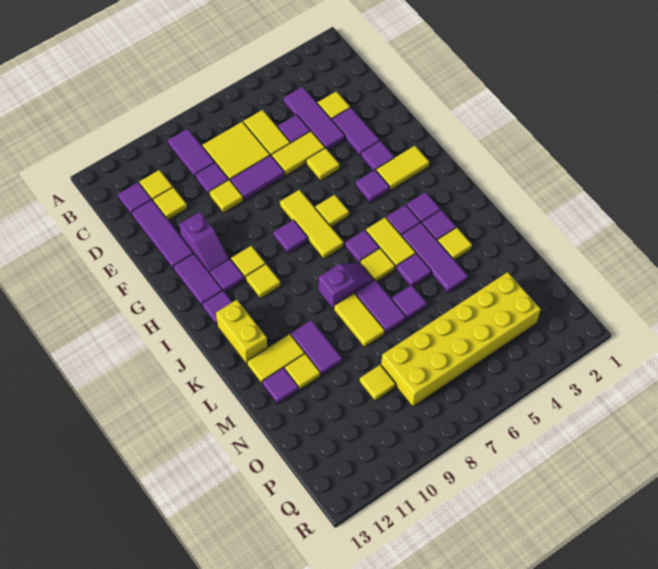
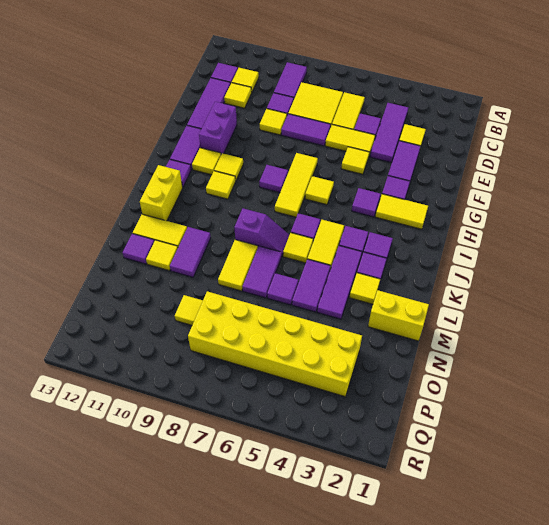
purple slope F11:G11 level 1 top F -> purple brick F11:G11 level 1
purple tile H11 level 1 -> yellow tile H11 level 1
purple tile L5 level 1 -> purple tile L5:M5 level 1
none -> yellow brick M1:M2 level 1

